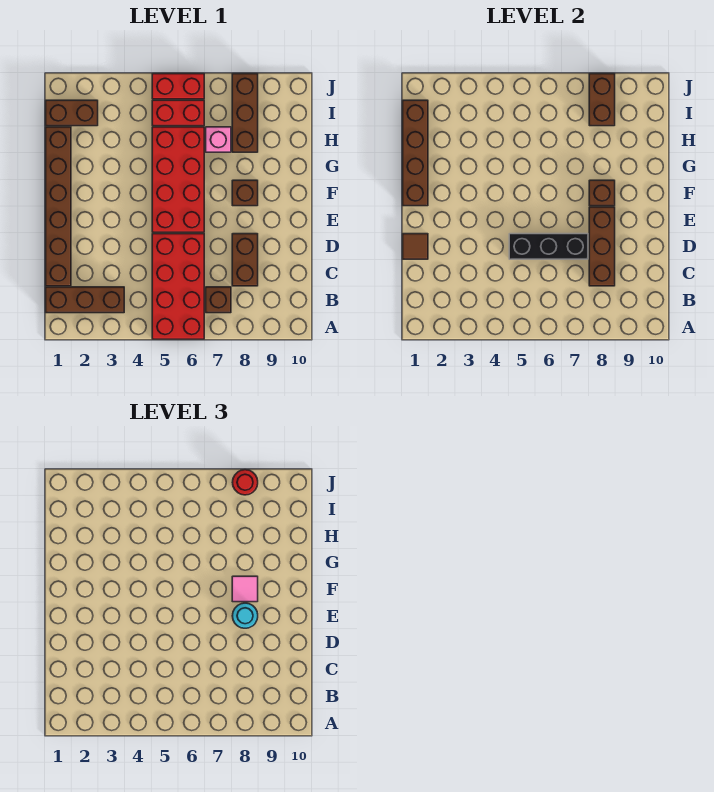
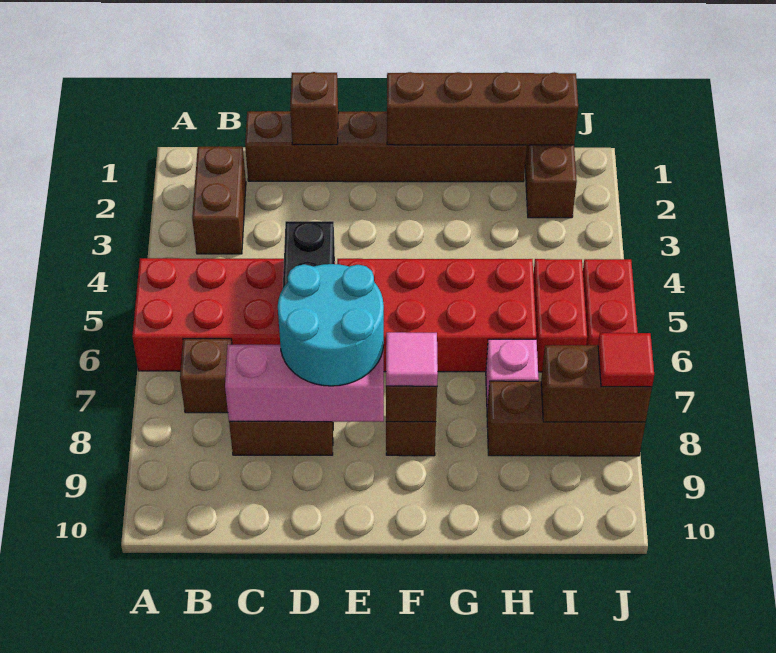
brown brick B1:B3 level 1 -> brown brick B2:B3 level 1
brown brick C8:E8 level 2 -> pink brick C8:E8 level 2
brown tile D1 level 2 -> brown brick D1 level 2
cyan round brick E8 level 3 -> cyan round brick D7:E8 level 3
red round brick J8 level 3 -> red tile J8 level 3

